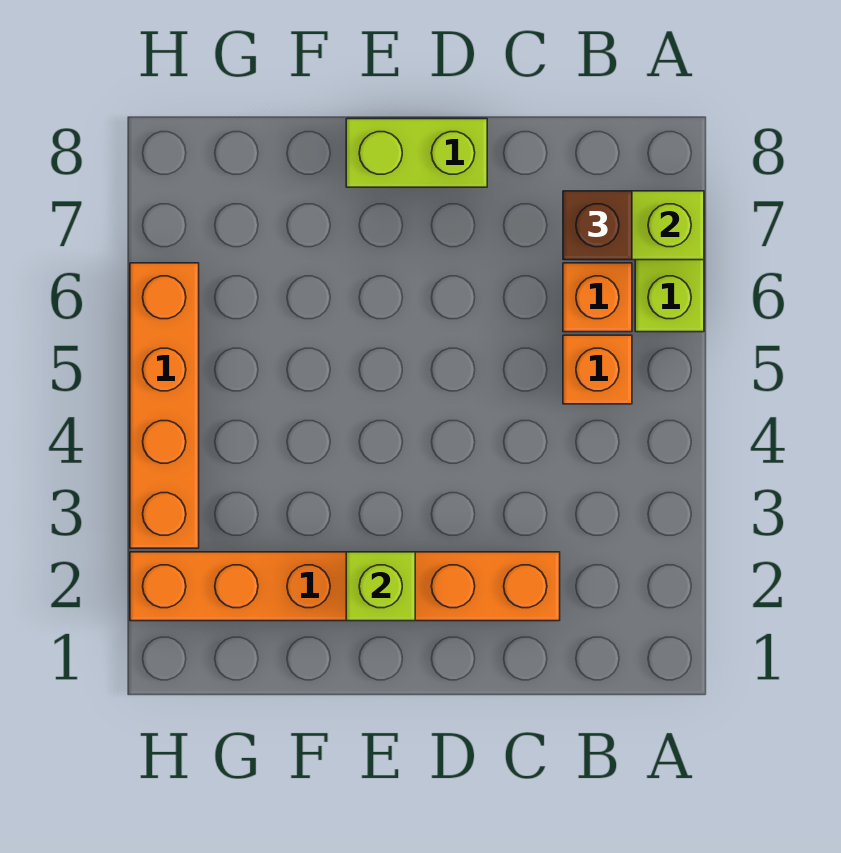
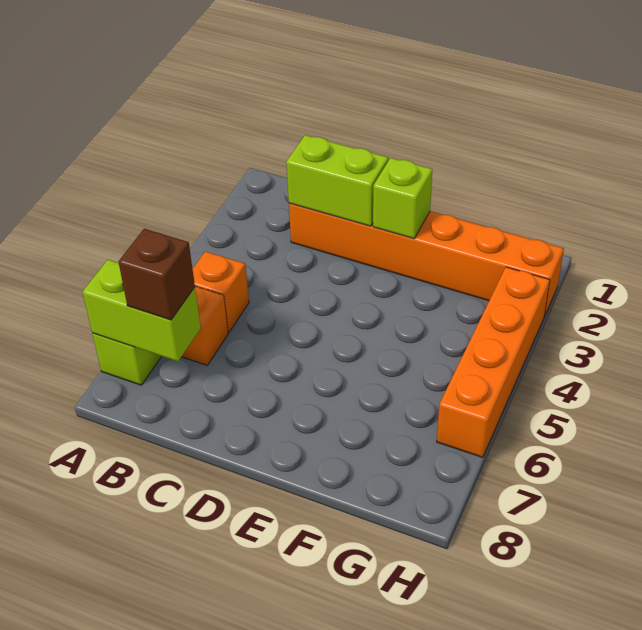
lime brick D8:E8 level 1 -> lime brick C2:D2 level 2

